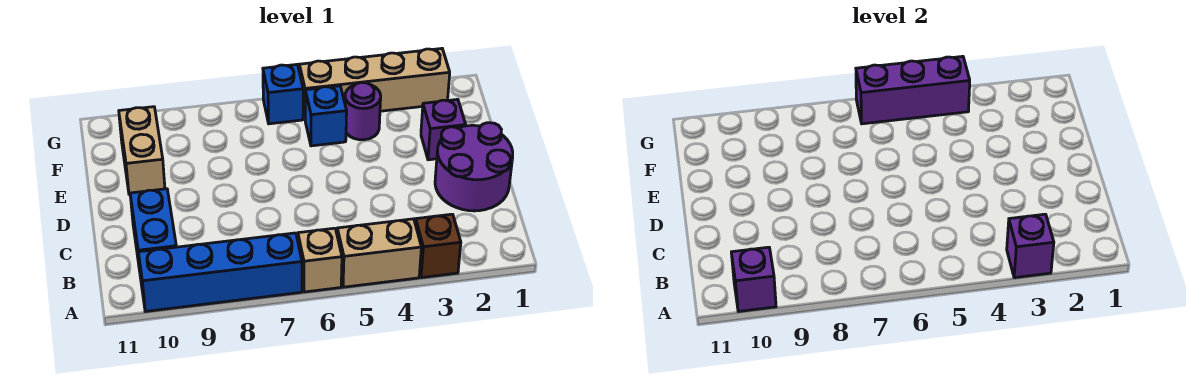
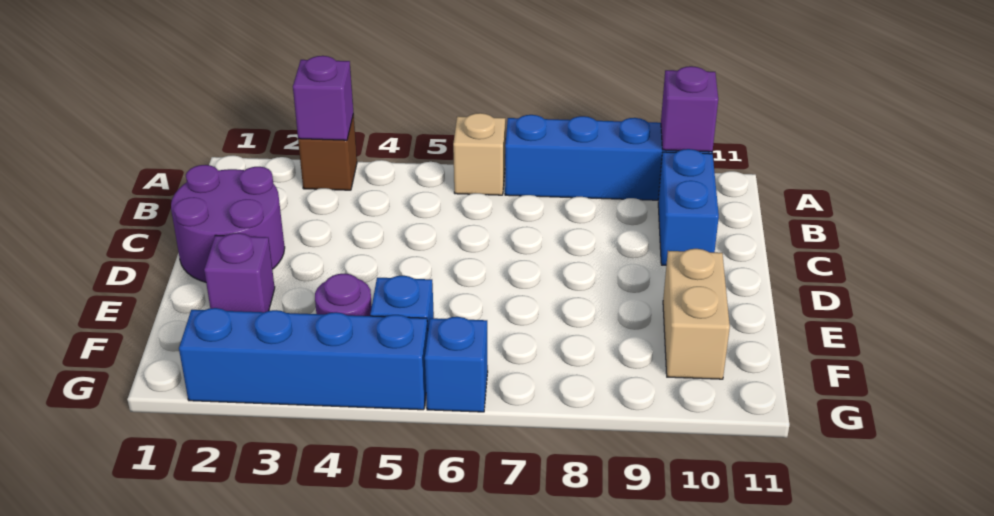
tan brick A4:A5 level 1 -> none
tan brick G2:G5 level 1 -> blue brick G2:G5 level 1
purple brick G4:G6 level 2 -> none

